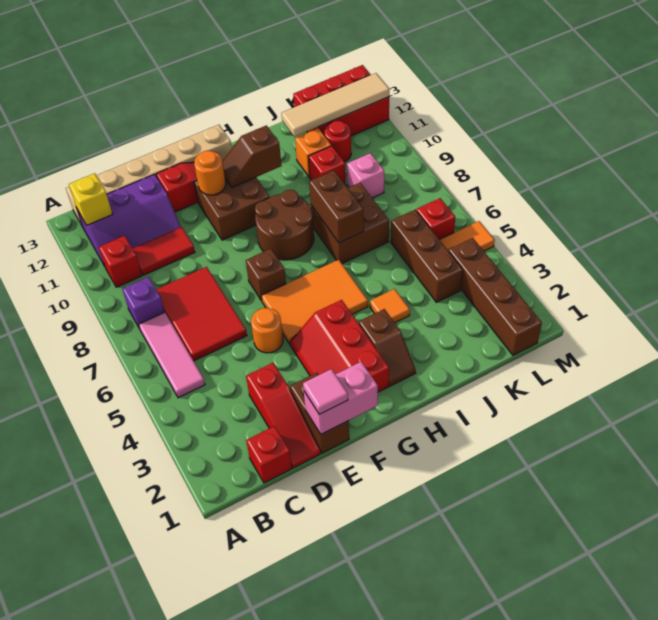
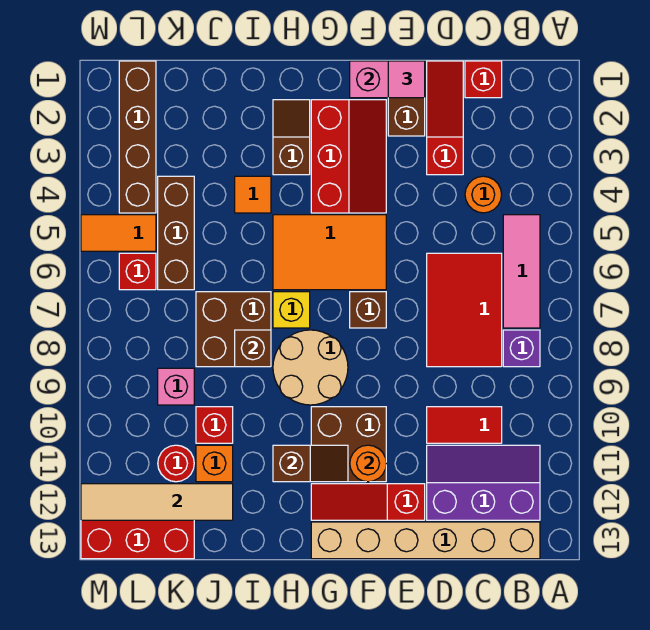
red brick B10 level 1 -> none
yellow brick B12 level 2 -> yellow brick H7 level 1
orange round brick E5 level 1 -> orange round brick C4 level 1
brown round brick G8:H9 level 1 -> tan round brick G8:H9 level 1
brown brick I7:I8 level 2 -> brown brick I8 level 2

